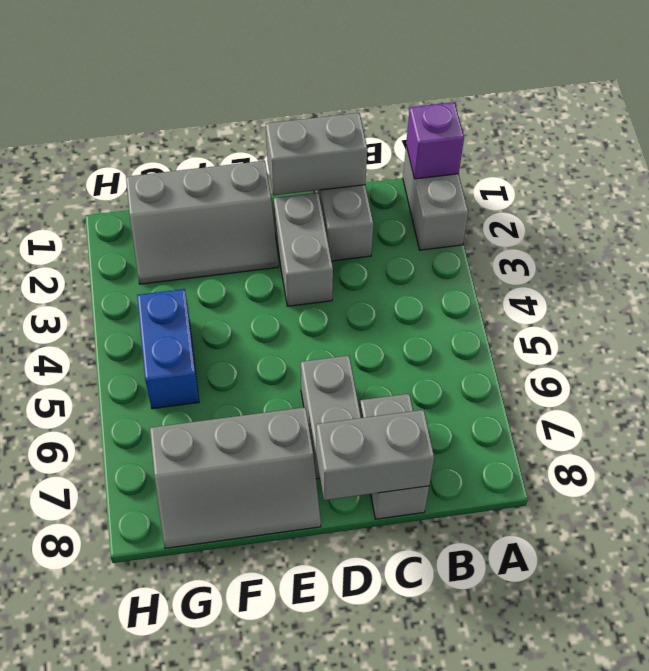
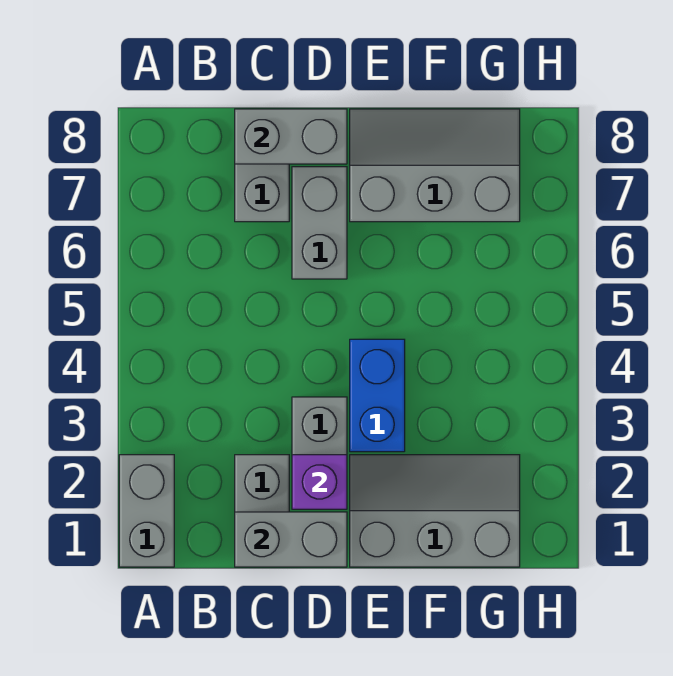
purple brick A1 level 2 -> purple brick D2 level 2
blue brick G4:G5 level 1 -> blue brick E3:E4 level 1

